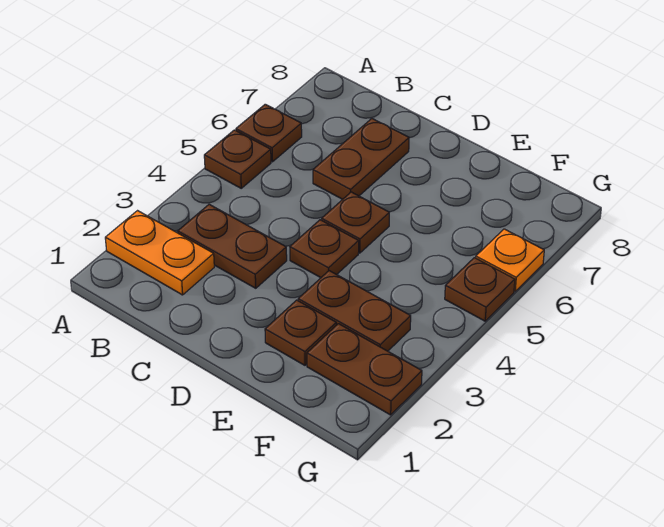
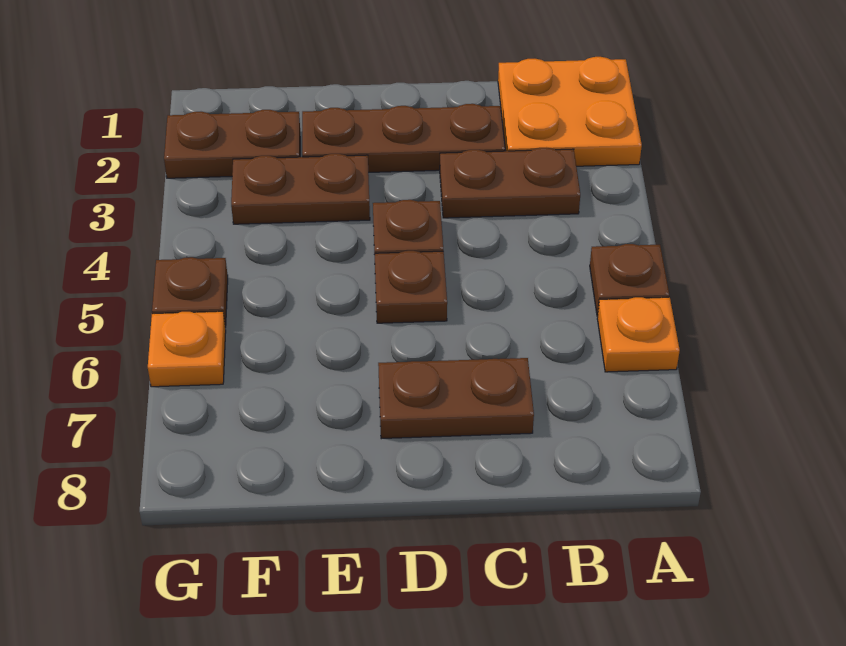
orange plate A2:B2 level 1 -> orange plate A1:B2 level 1
brown plate A6 level 1 -> orange plate A6 level 1
brown plate C6:C7 level 1 -> brown plate C7:D7 level 1
brown plate E2 level 1 -> brown plate C2:E2 level 1

